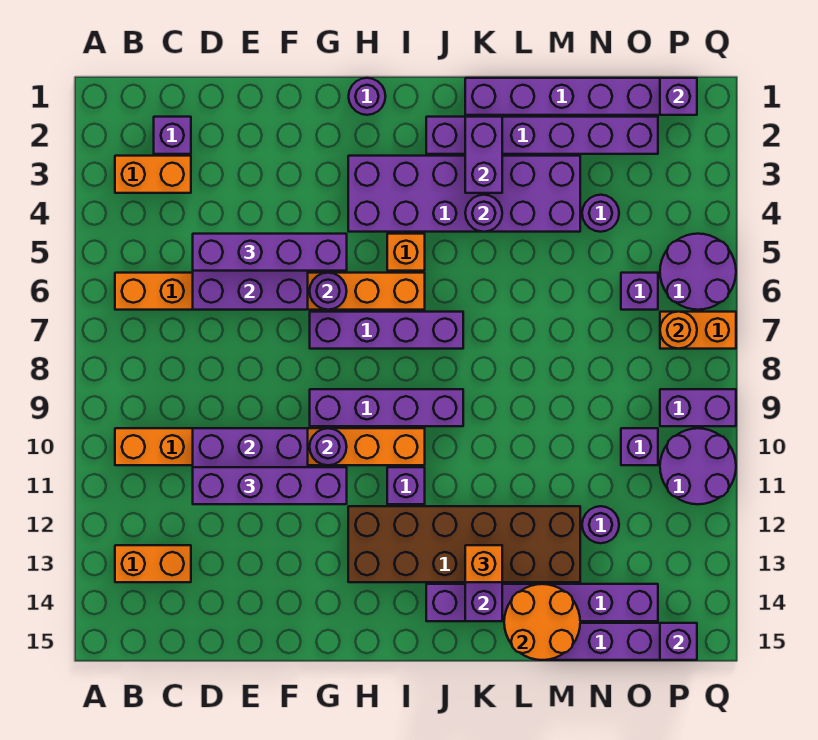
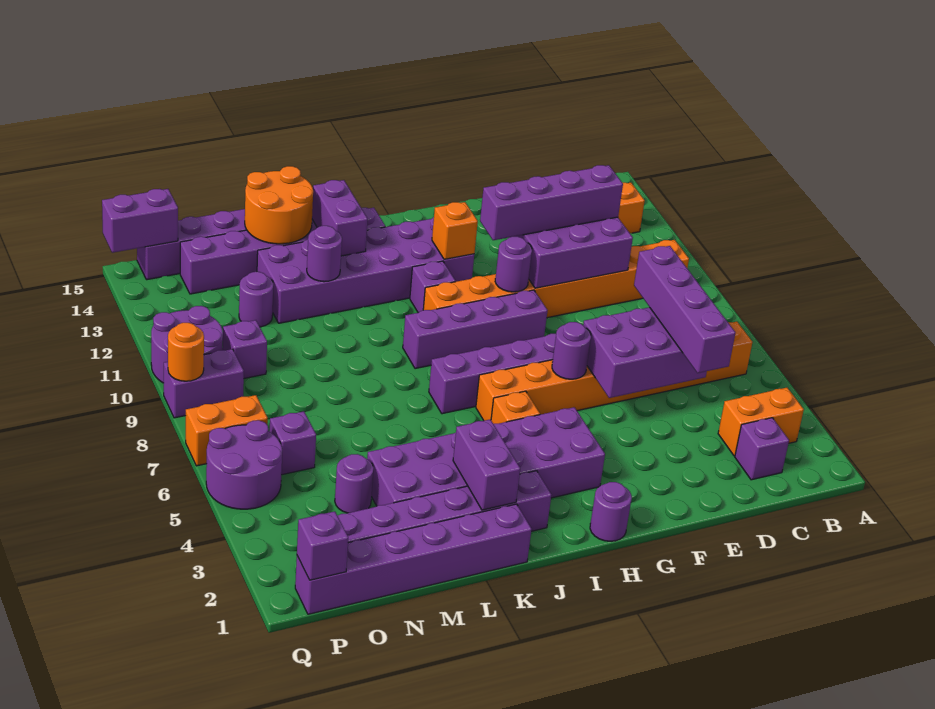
purple brick D5:G5 level 3 -> purple brick D4:D7 level 3
brown brick H12:M13 level 1 -> purple brick H12:M13 level 1
purple round brick K4 level 2 -> purple round brick L12 level 2
orange brick K13 level 3 -> orange brick H12 level 2
orange round brick P7 level 2 -> orange round brick Q9 level 2
purple brick P15 level 2 -> purple brick P15:Q15 level 2

